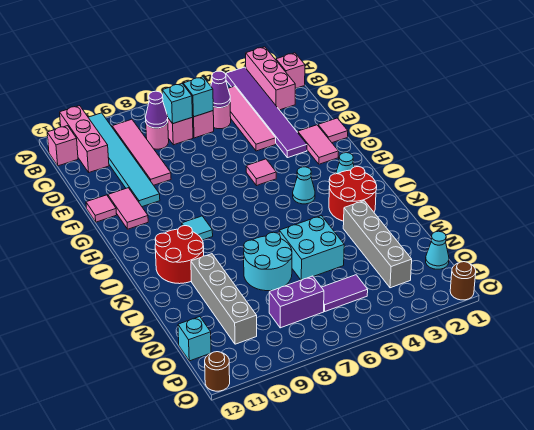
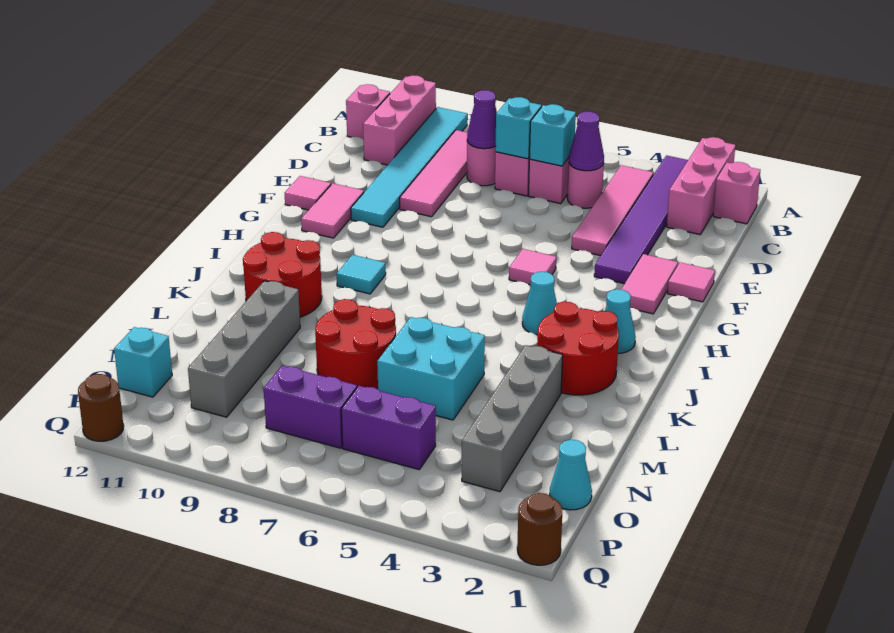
cyan round brick L7:M8 level 1 -> red round brick L7:M8 level 1
purple tile O5:O6 level 1 -> purple brick O5:O6 level 1

